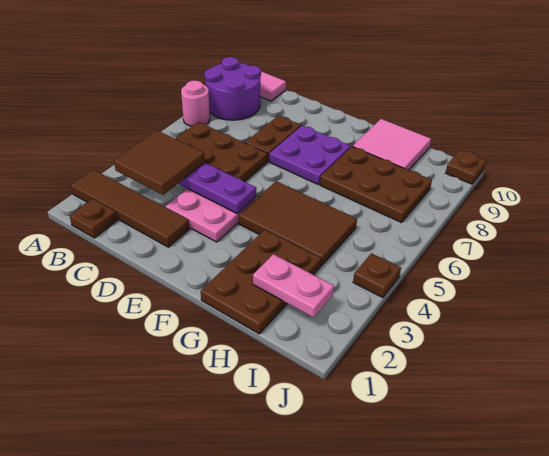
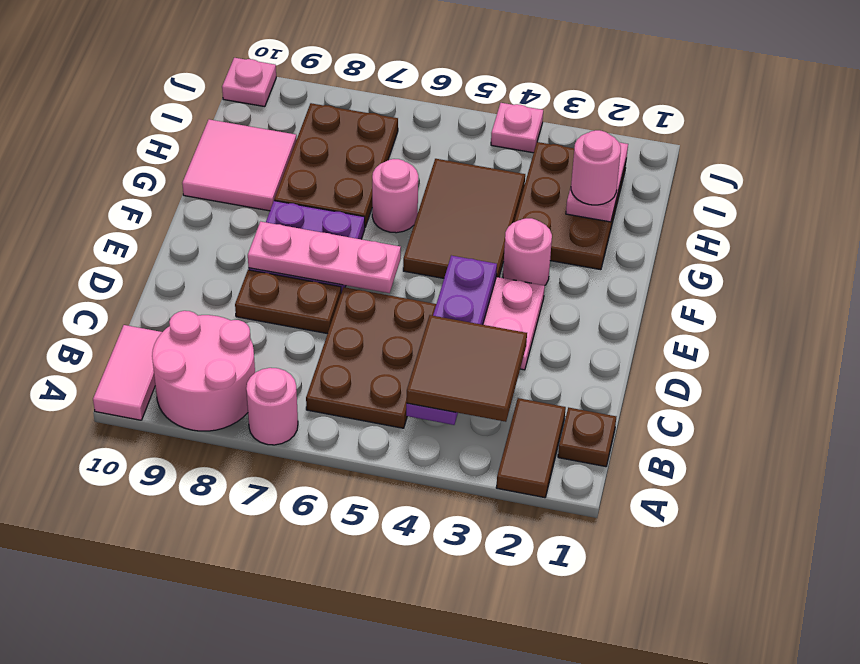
brown tile A2:D2 level 1 -> brown tile A2:B2 level 1
purple round brick A8:B9 level 1 -> pink round brick A8:B9 level 1
none -> pink plate E6:E8 level 2
none -> pink round brick F3 level 1
brown plate G1:H3 level 1 -> brown plate G2:I3 level 1
none -> pink round brick G6 level 1
none -> pink round brick H2 level 3
brown plate J4 level 1 -> pink plate J4 level 1
brown plate J10 level 1 -> pink plate J10 level 1

